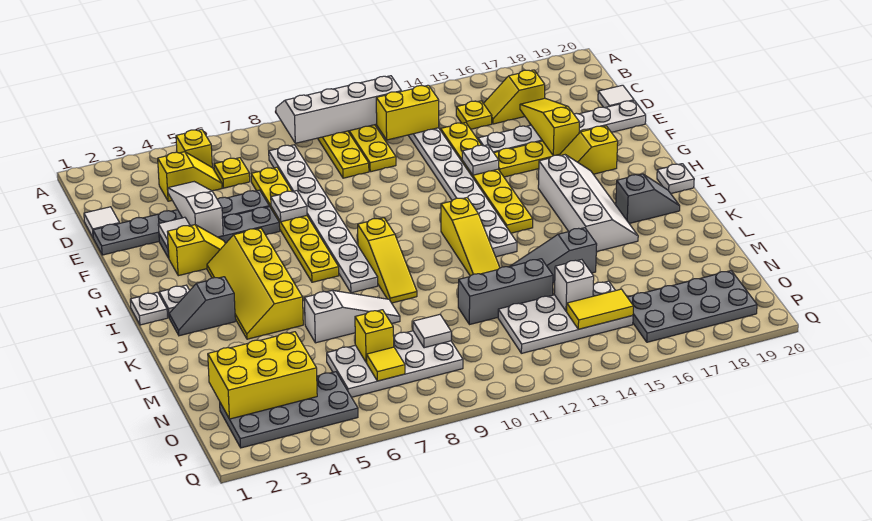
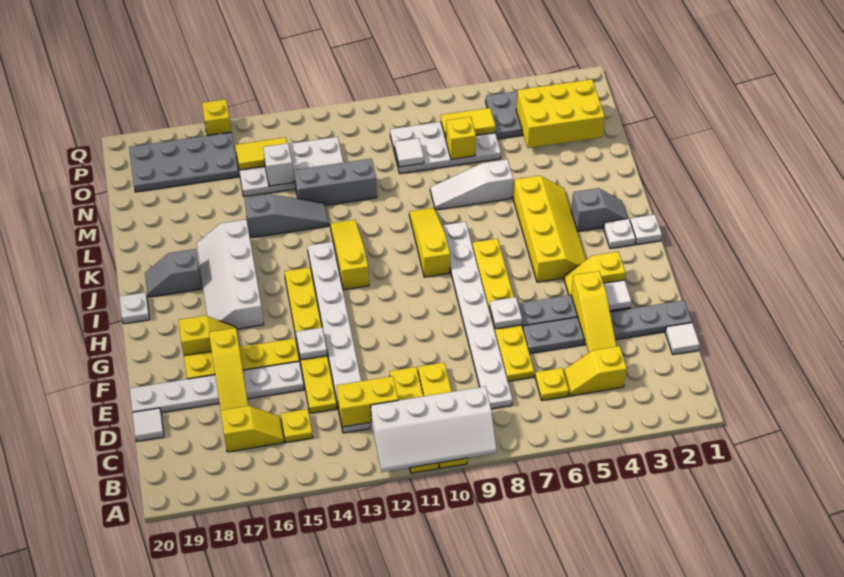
yellow brick B5 level 1 -> yellow brick Q16 level 1
white slope D4:F4 level 2 top F -> yellow slope D4:F4 level 2 top F
yellow tile O7 level 2 -> yellow tile O6:O7 level 2

